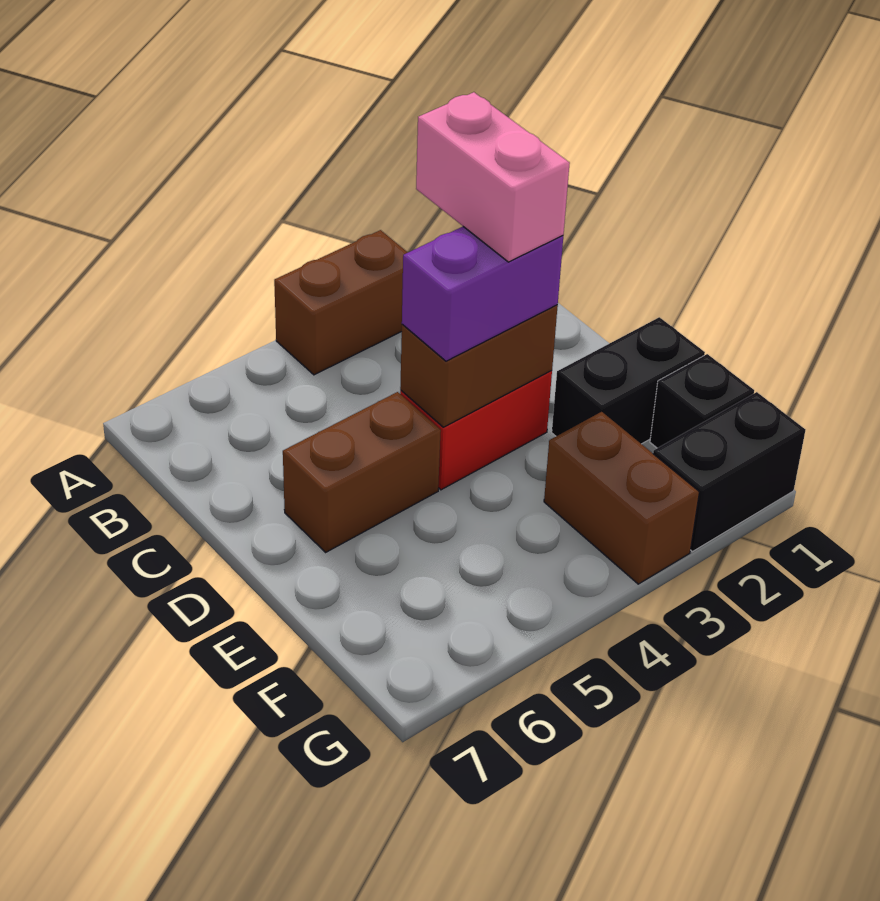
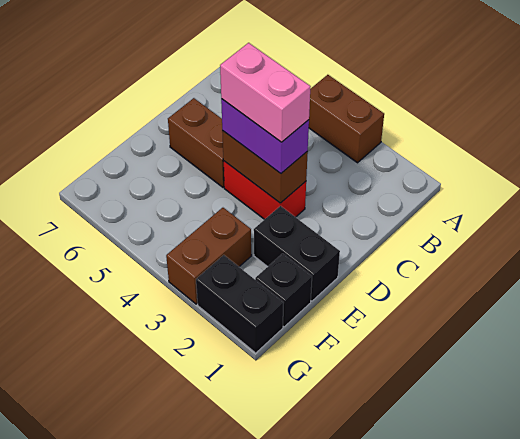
pink brick C3:D3 level 4 -> pink brick D3:D4 level 4

